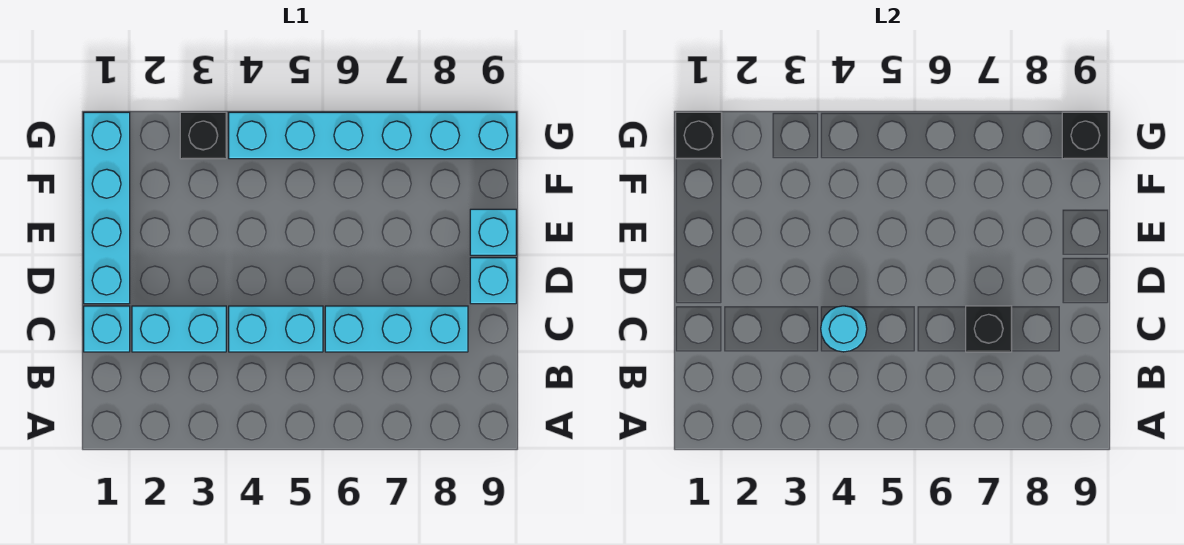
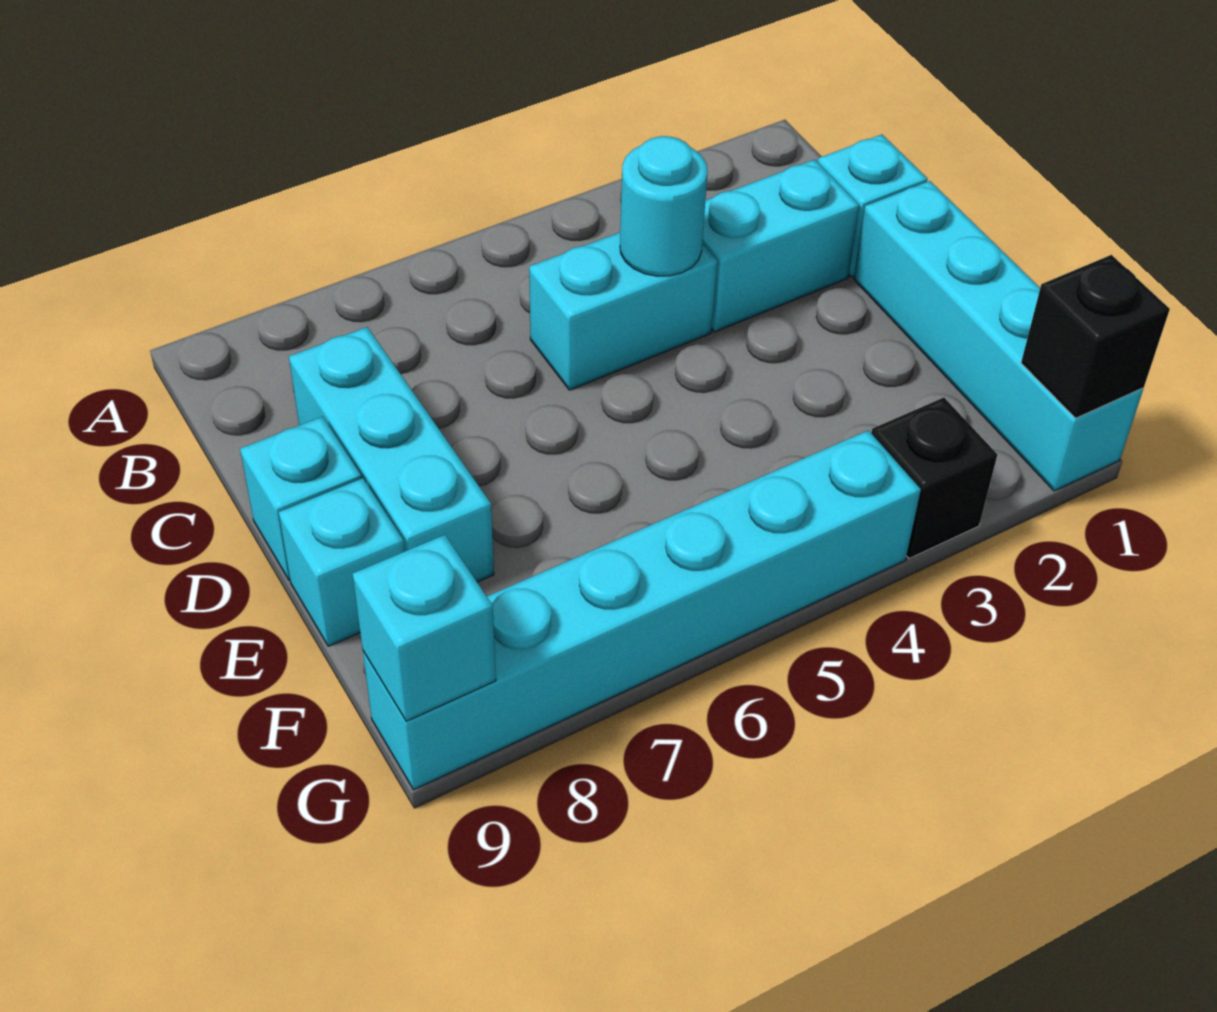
cyan brick C6:C8 level 1 -> cyan brick C8:E8 level 1
black brick C7 level 2 -> none
black brick G9 level 2 -> cyan brick G9 level 2

